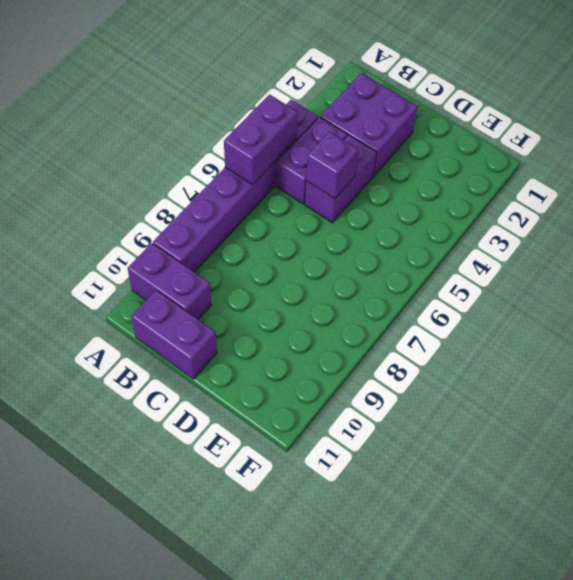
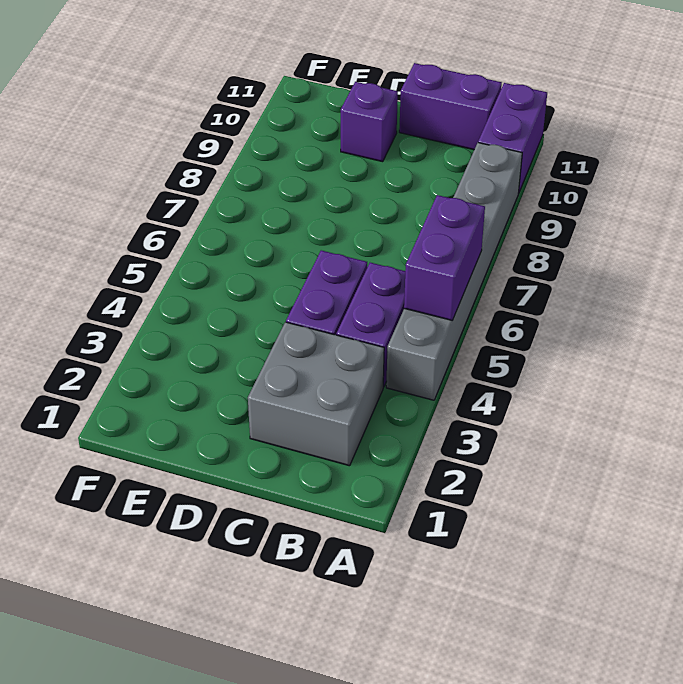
purple brick A4:A9 level 1 -> grey brick A4:A9 level 1
purple brick A10:B10 level 1 -> purple brick A10:A11 level 1
purple brick B2:C3 level 1 -> grey brick B2:C3 level 1
purple brick C5 level 2 -> purple brick D10 level 1

